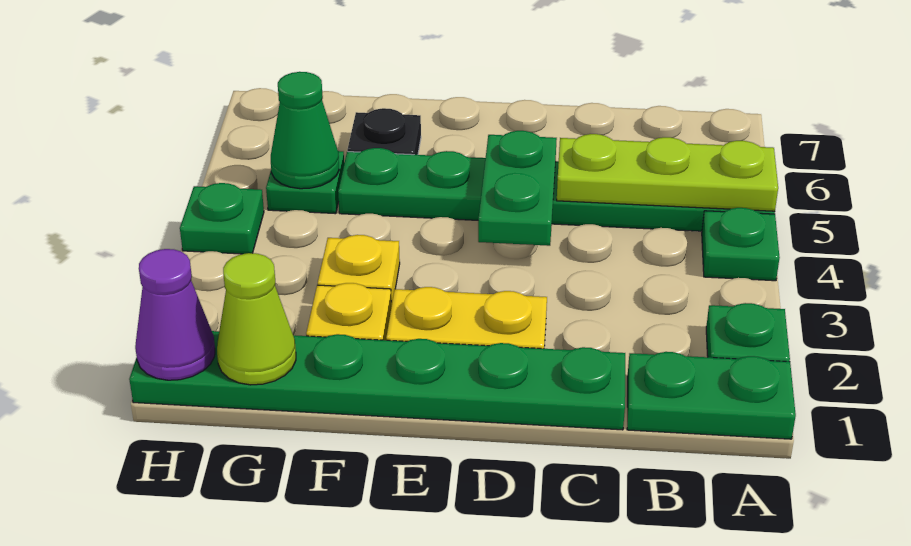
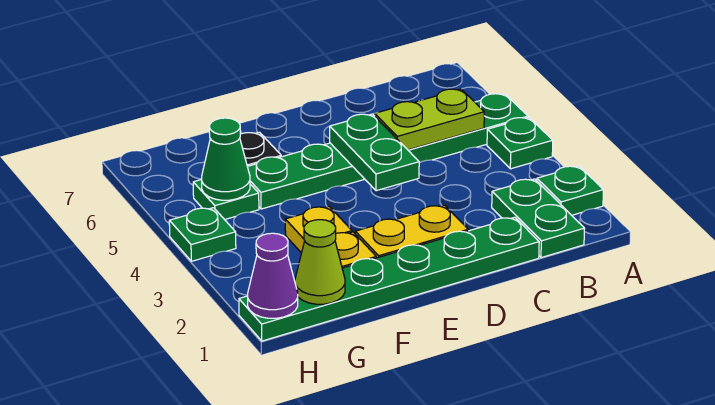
green plate A1:B1 level 1 -> green plate B1:B2 level 1
lime plate A5:C5 level 2 -> lime plate B5:C5 level 2

